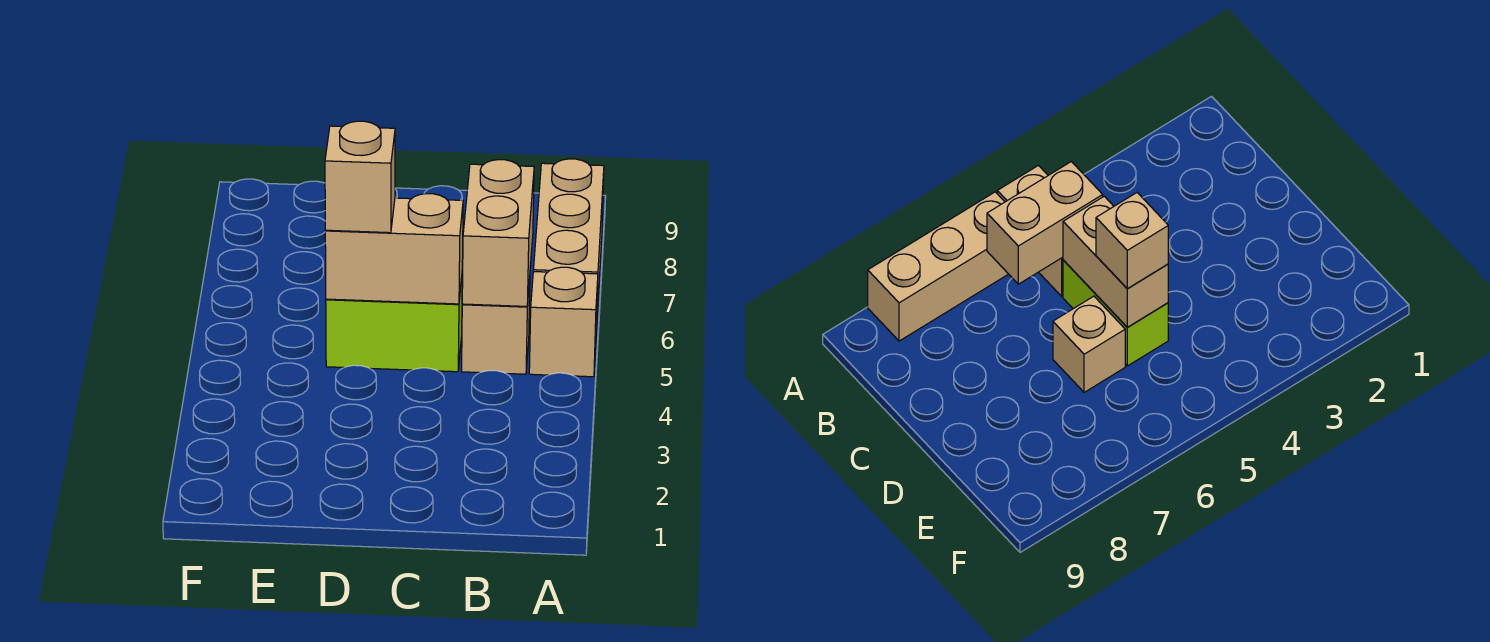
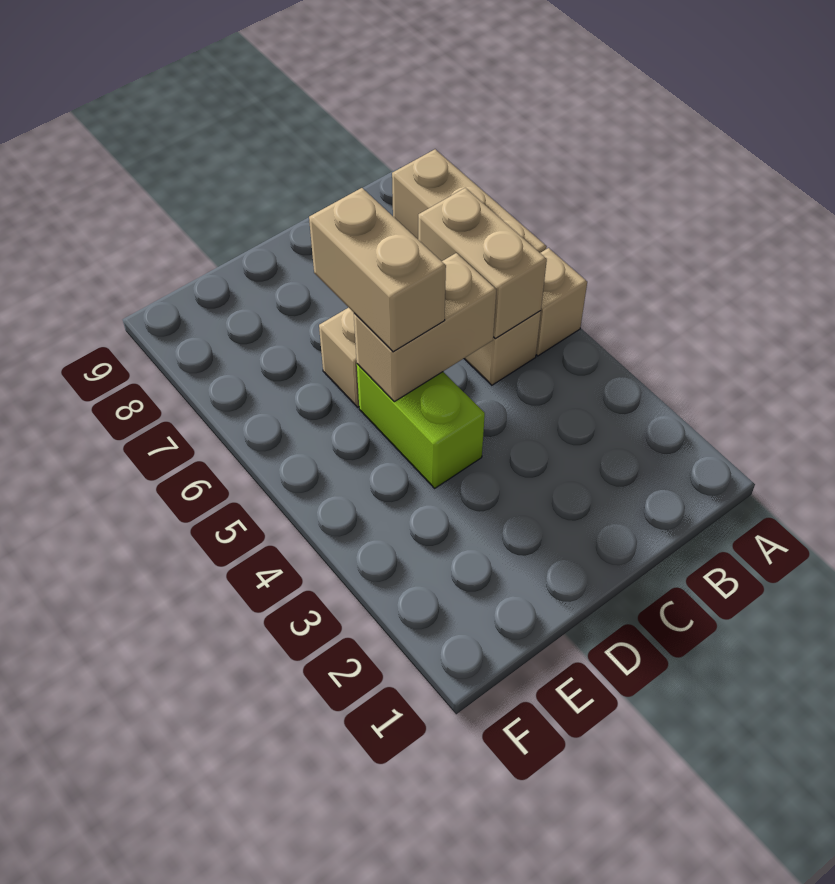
lime brick C5:D5 level 1 -> lime brick D4:D5 level 1
tan brick D5 level 3 -> tan brick D5:D6 level 3

